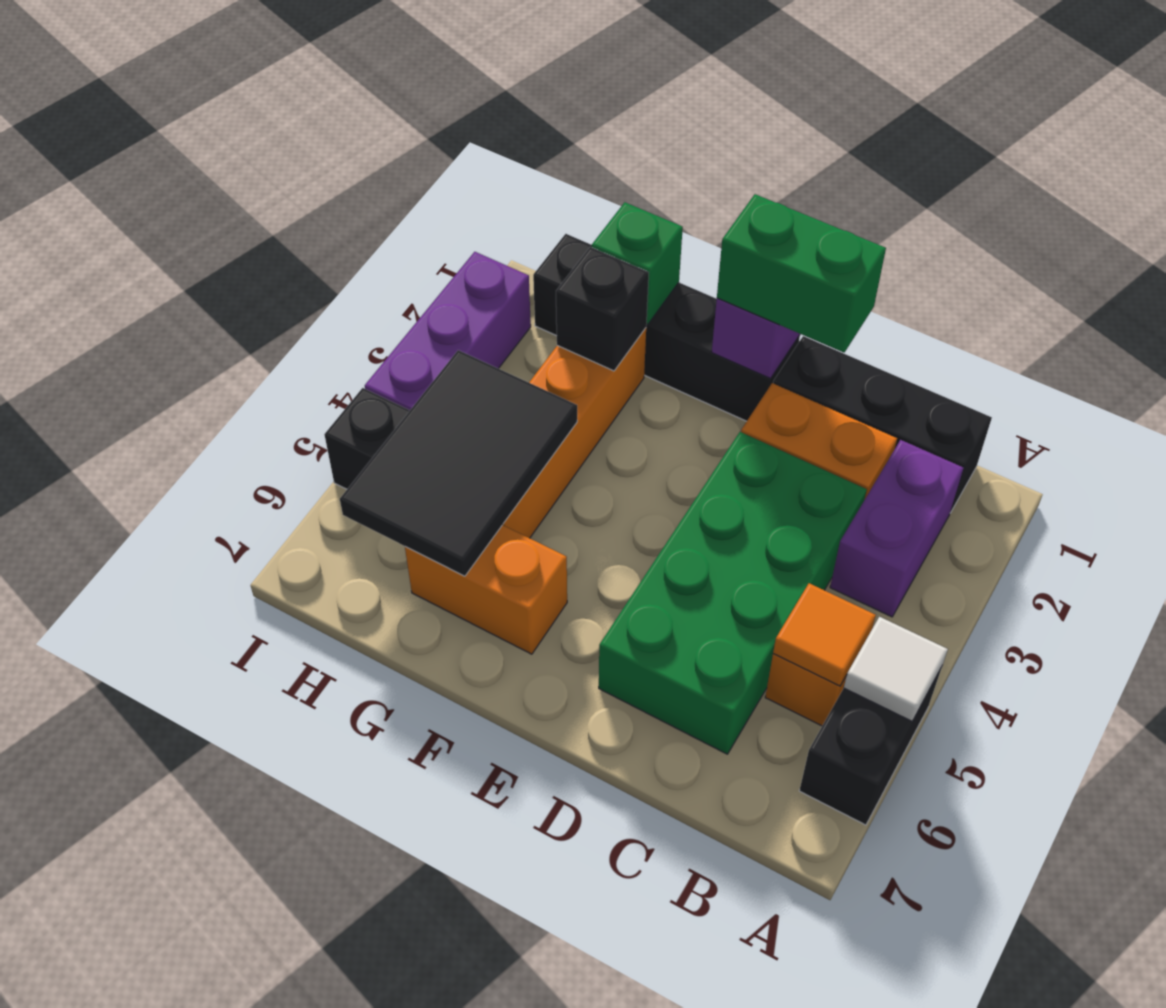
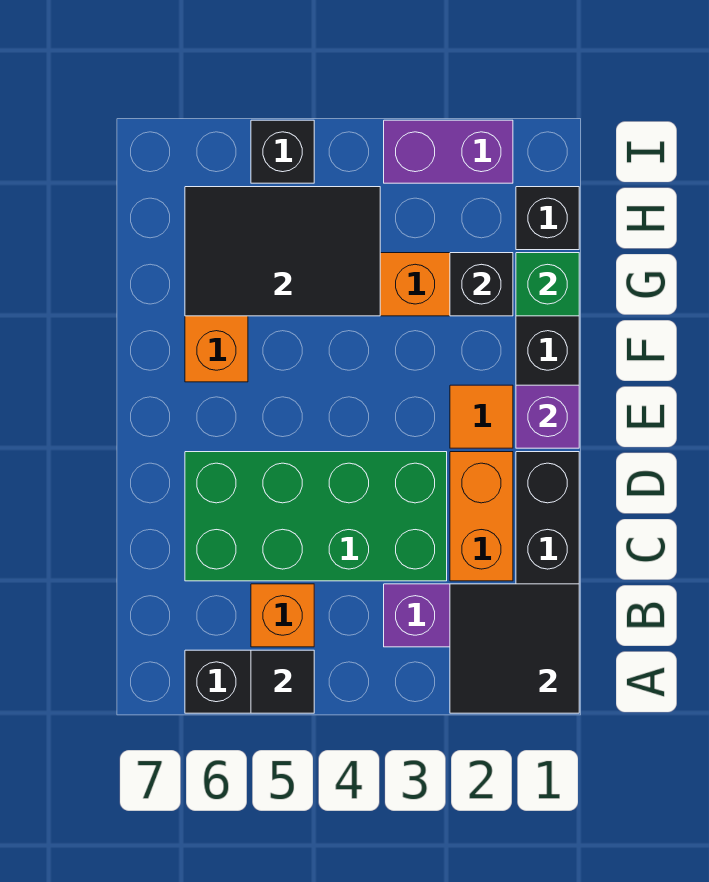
none -> black tile A1:B2 level 2
white tile A5 level 2 -> black tile A5 level 2
orange tile B5 level 2 -> orange tile E2 level 1
green brick D1:E1 level 3 -> none
purple brick I2:I4 level 1 -> purple brick I2:I3 level 1

